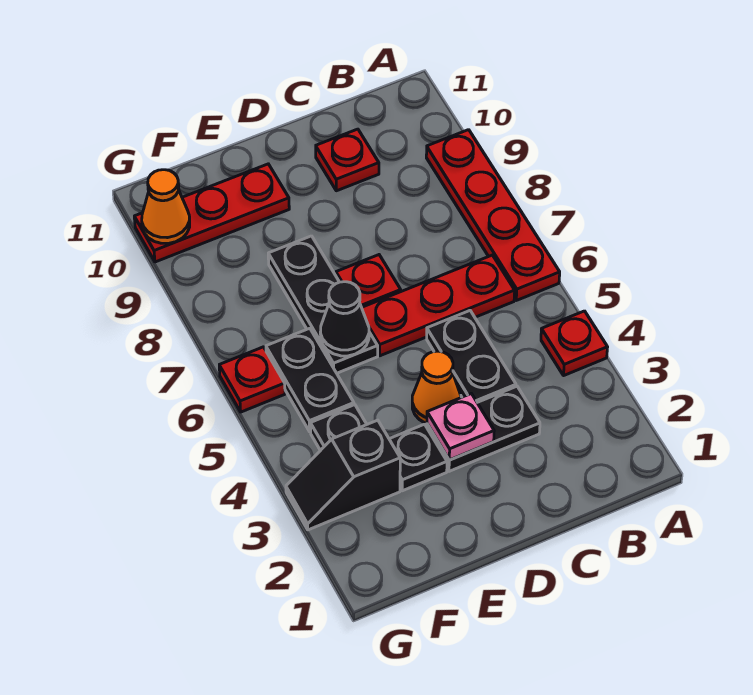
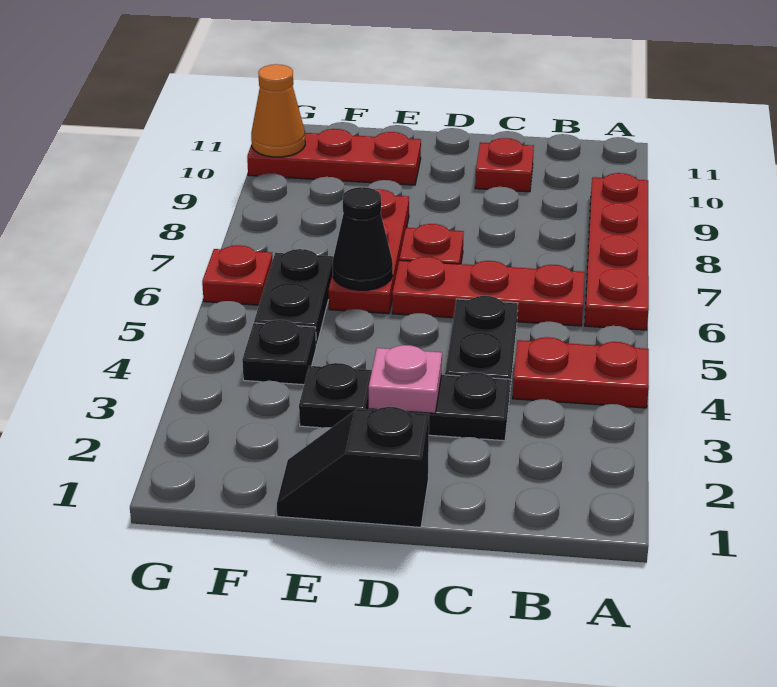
red plate A4 level 1 -> red plate A4:B4 level 1
orange cone D4 level 1 -> none
black plate E6:E8 level 1 -> red plate E6:E8 level 1
black slope F3:G3 level 1 top F -> black slope D1:E1 level 1 top D

